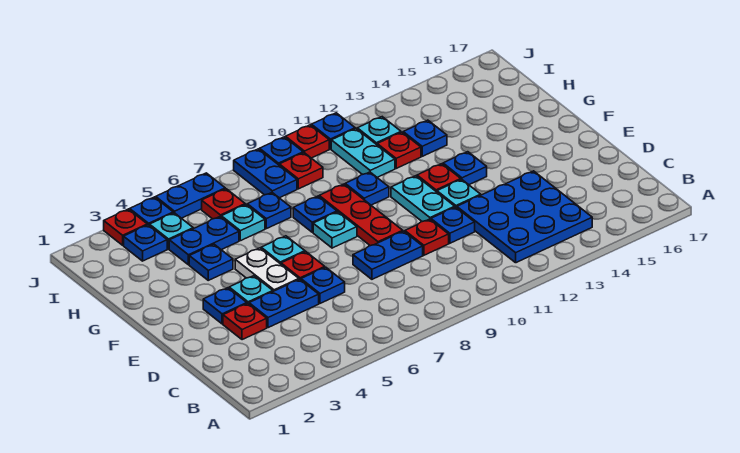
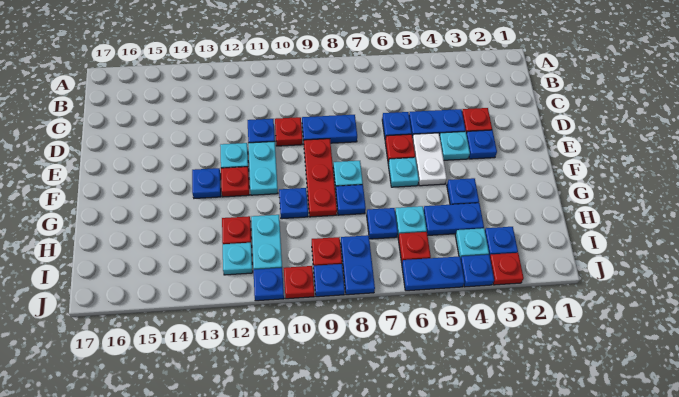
blue plate B12:D14 level 1 -> none
blue plate H13 level 1 -> none

